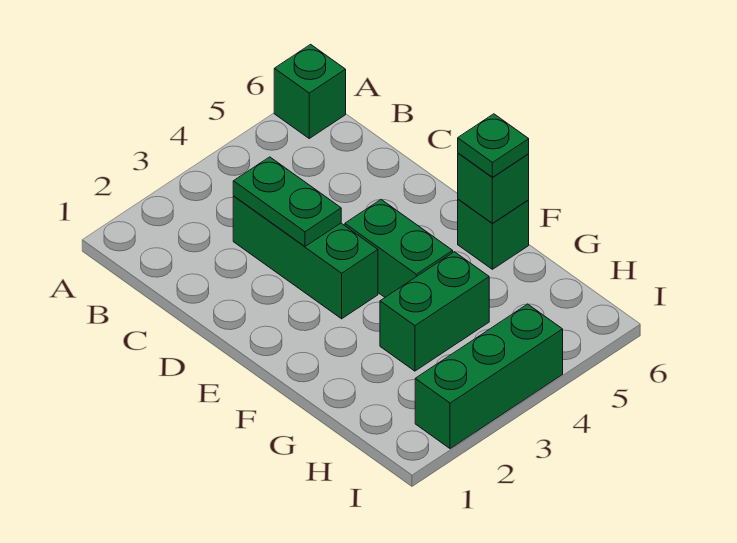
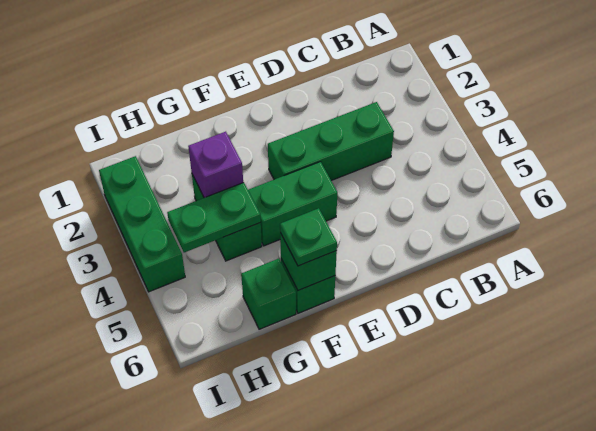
green brick A6 level 1 -> green brick G6 level 1
green plate C3:D3 level 2 -> green plate G4:H4 level 2
none -> purple brick G3 level 2

